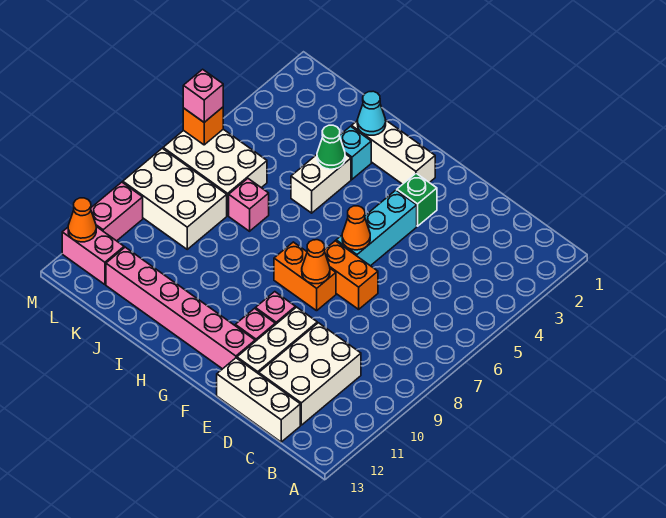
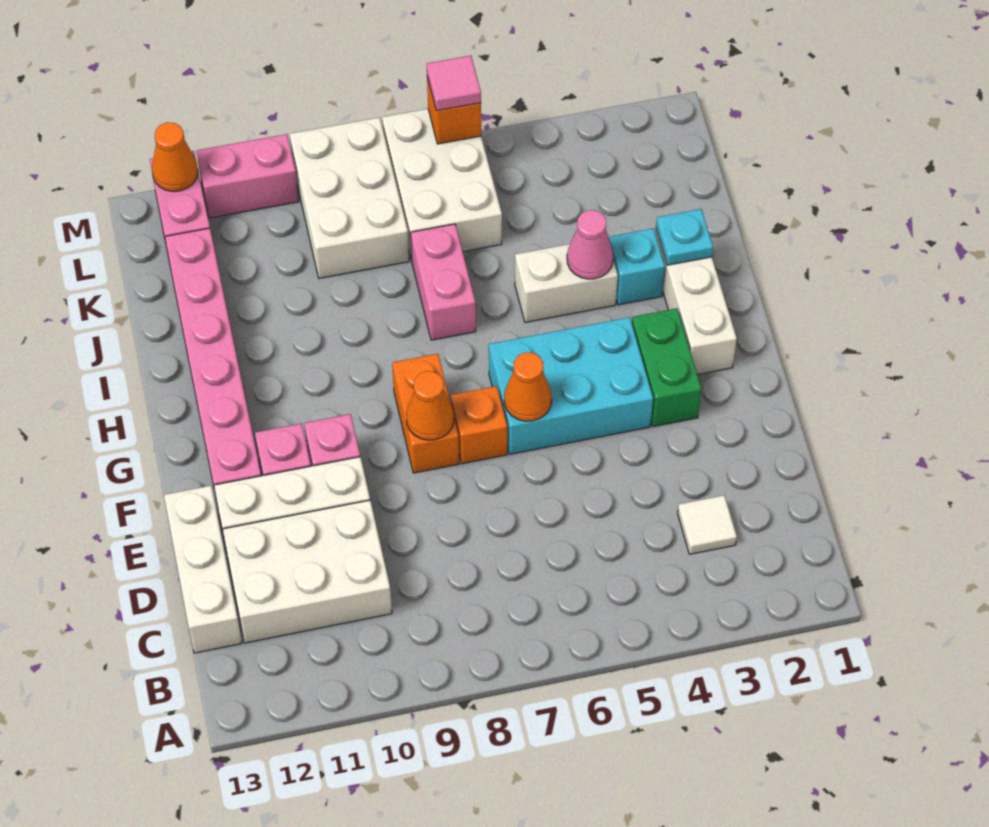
none -> white tile C3 level 1
orange brick E7:F7 level 1 -> orange brick F7 level 1
green brick F3 level 1 -> green brick F3:G3 level 1
cyan brick F4:F6 level 1 -> cyan brick F4:G6 level 1
cyan cone I2 level 2 -> cyan plate I2 level 2
green cone I4 level 2 -> pink cone I4 level 2
pink brick J7 level 1 -> pink brick I7:J7 level 1
pink brick M6 level 3 -> pink tile M6 level 3

